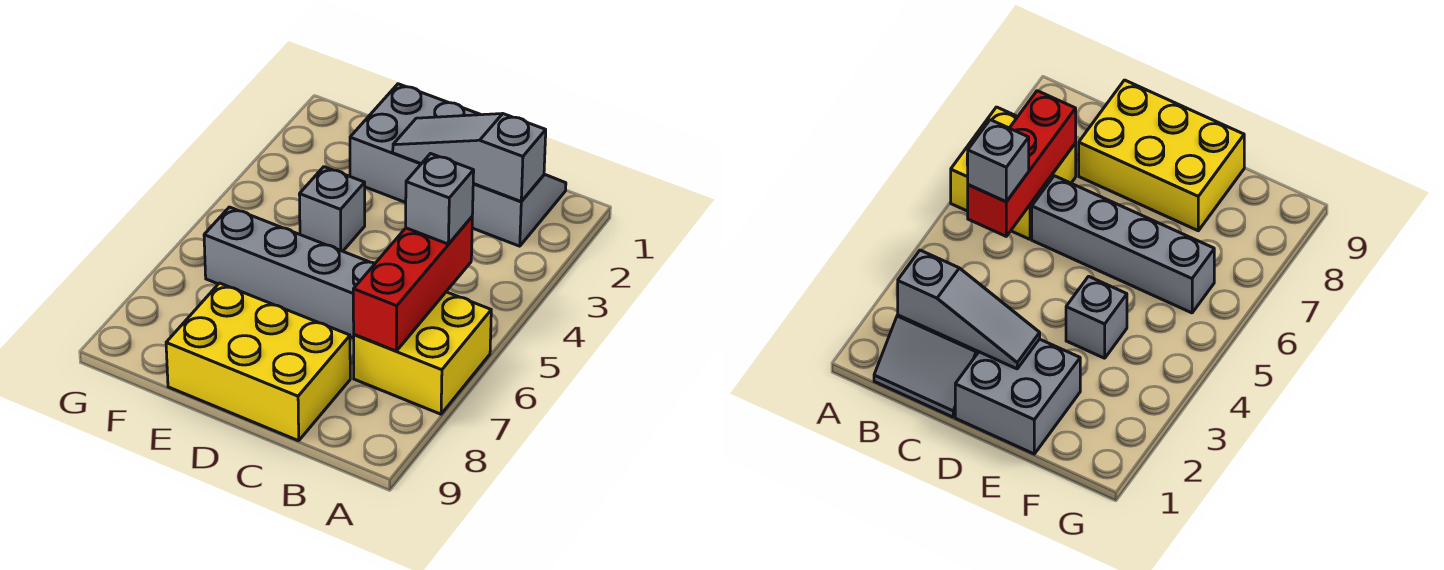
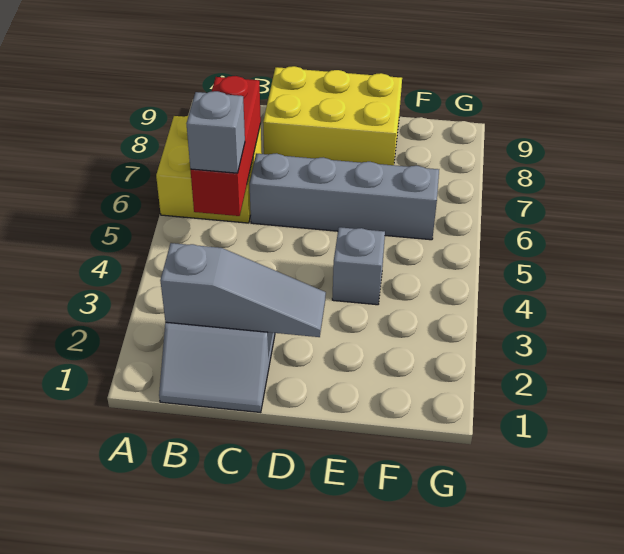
grey brick D1:E2 level 1 -> none

